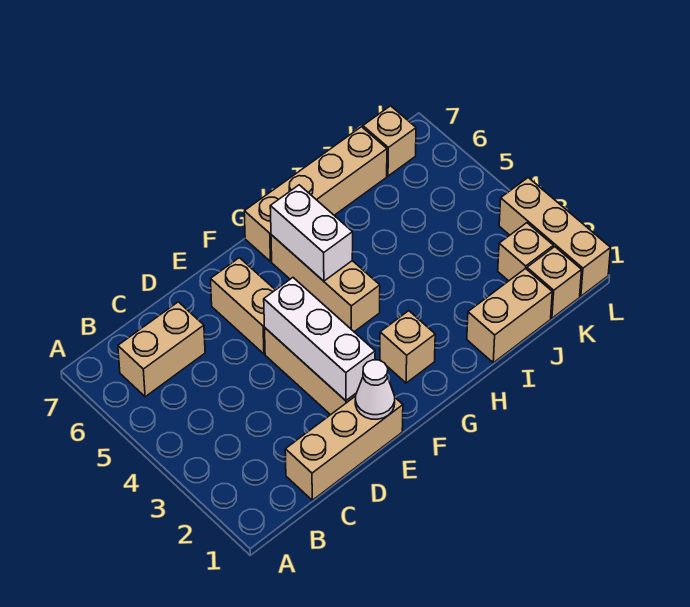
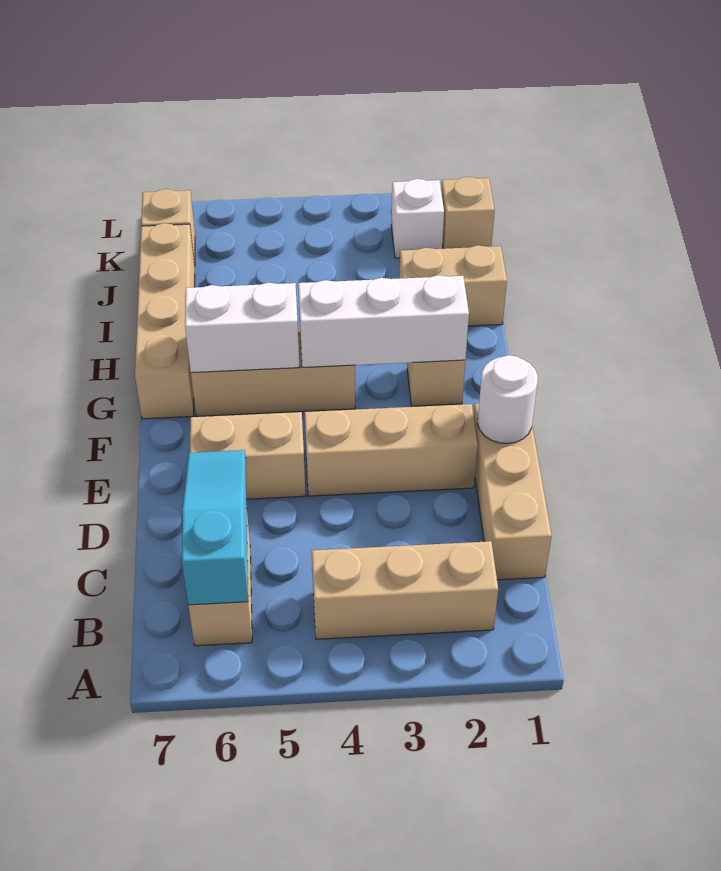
none -> cyan slope B6:D6 level 2 top B
white cone E1 level 2 -> white round brick E1 level 2
white brick E2:E4 level 2 -> white brick G2:G4 level 2
tan brick I1:J1 level 1 -> tan brick I1:I2 level 1
tan brick K2 level 1 -> white brick K2 level 1
tan brick L1:L3 level 1 -> tan brick B2:B4 level 1

